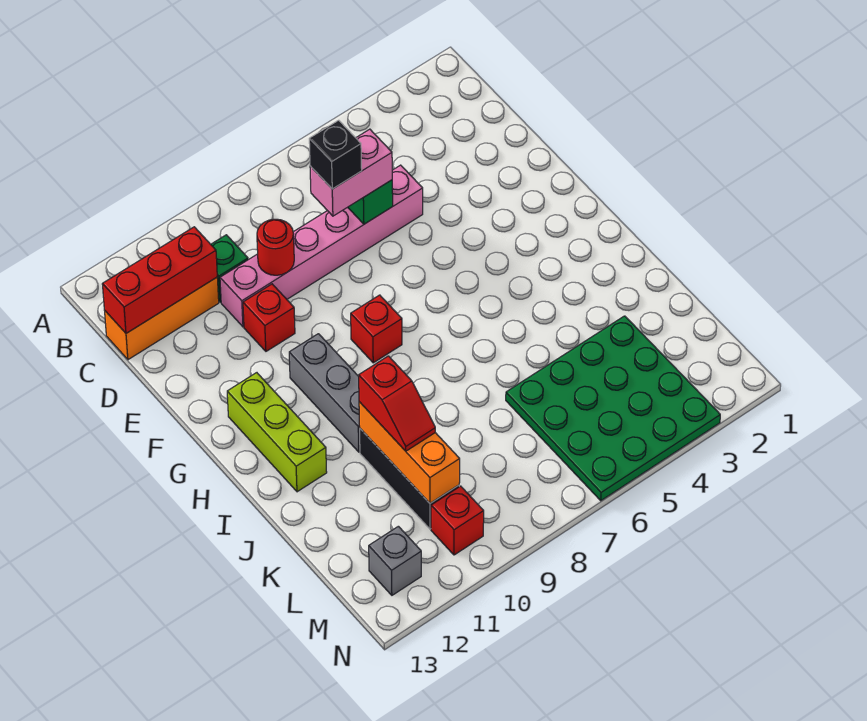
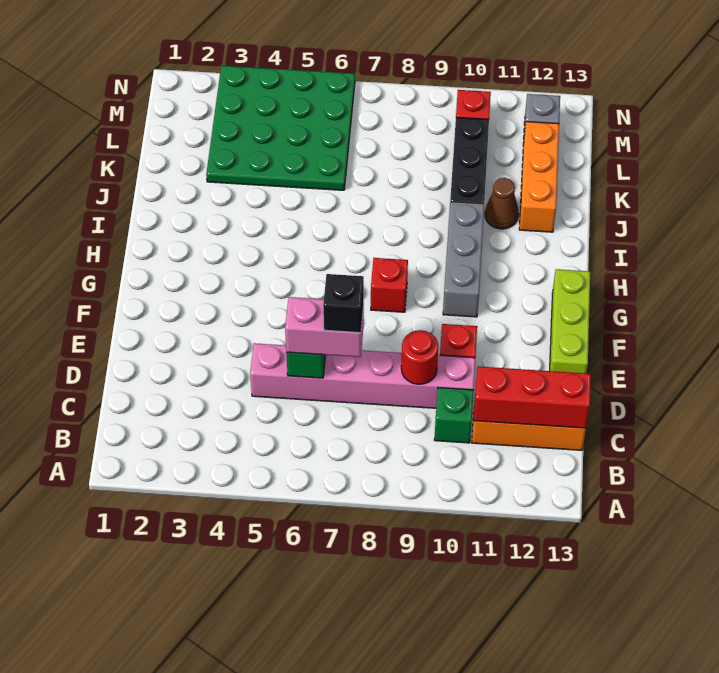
lime brick G12:I12 level 1 -> lime brick E13:G13 level 1
orange brick J10:L10 level 2 -> orange brick J12:L12 level 1
red slope J10:K10 level 3 top J -> none
none -> brown cone J11 level 1

